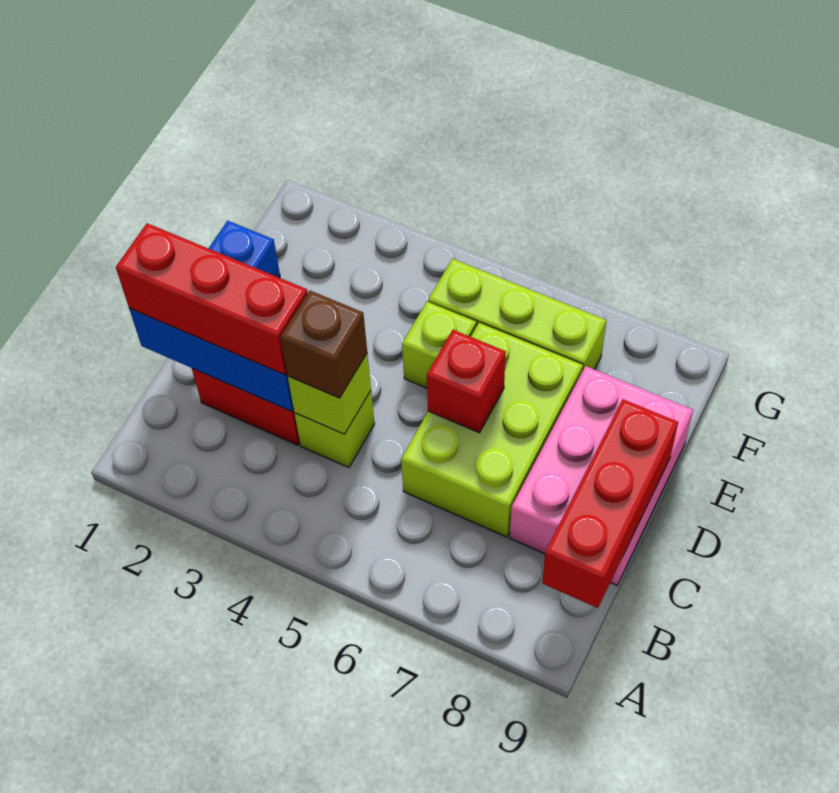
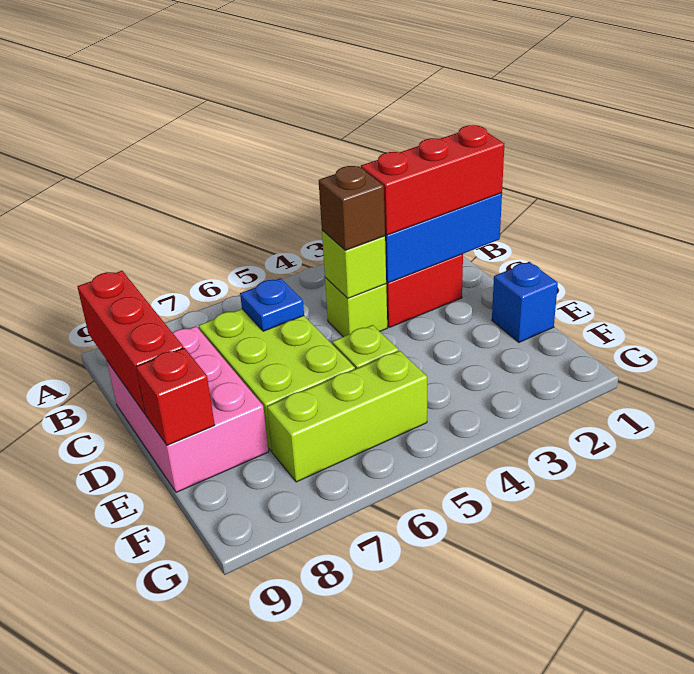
none -> blue plate C6 level 2
red brick D6 level 2 -> red brick E9 level 2

